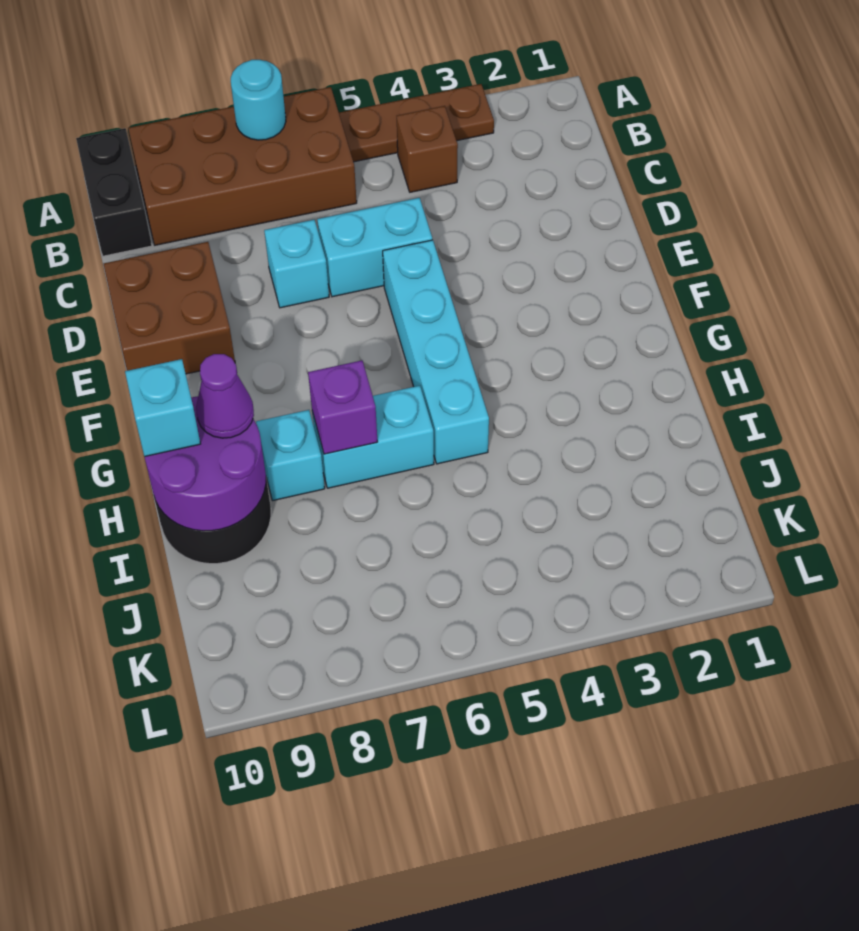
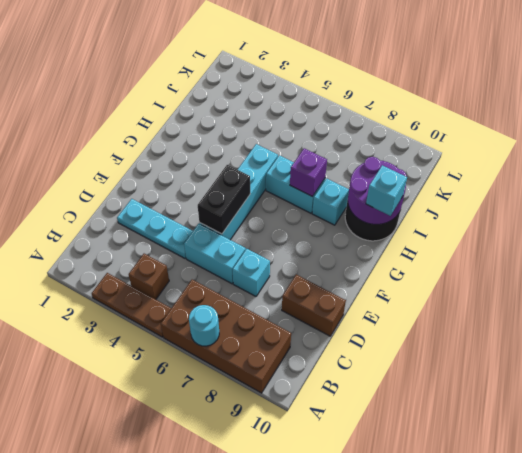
black brick A10:B10 level 1 -> black brick E5:F5 level 2
none -> cyan plate D2:D4 level 1
brown brick D9:E10 level 1 -> brown brick D9:D10 level 1
purple cone H9 level 3 -> none

